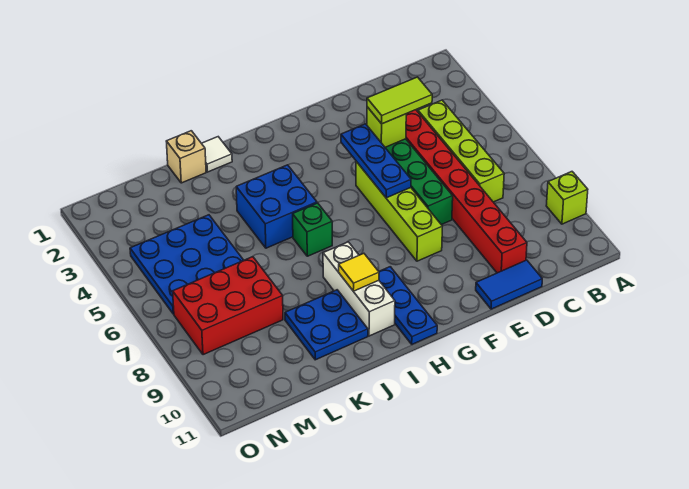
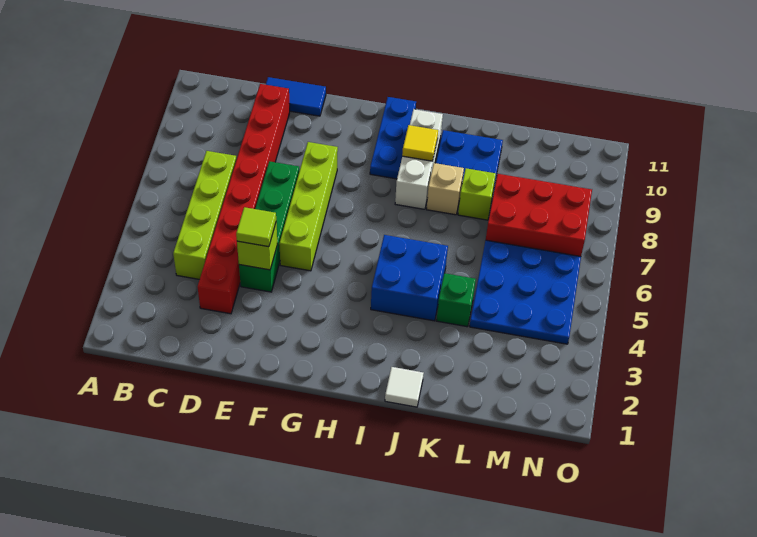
lime brick A9 level 1 -> lime brick K8 level 1
lime tile D4:E4 level 3 -> lime tile E4 level 3
blue plate F4:F6 level 2 -> none
green brick I6 level 1 -> green brick K4 level 1
tan brick K1 level 1 -> tan brick J8 level 1

